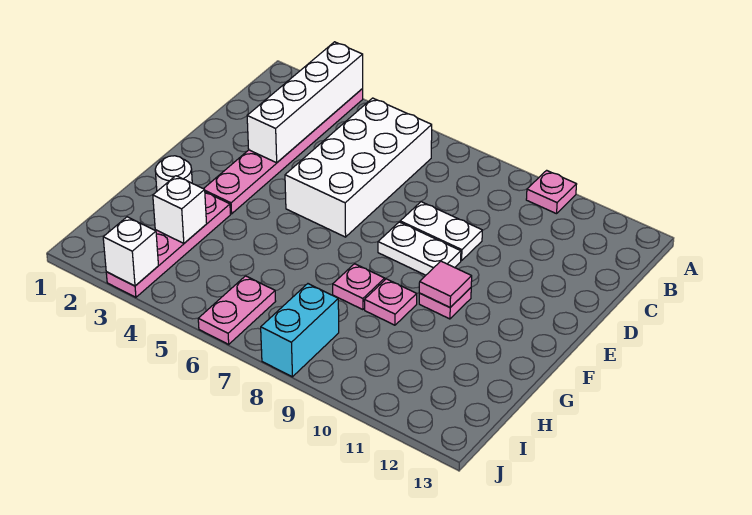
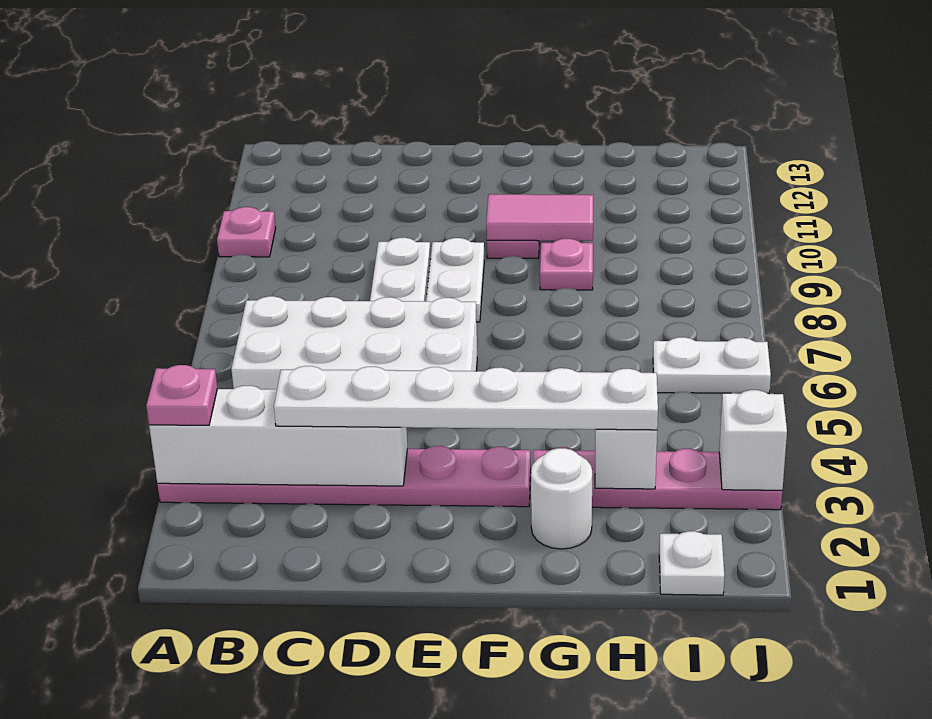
none -> white plate C3:H3 level 3
pink tile F10 level 2 -> pink tile F10:G10 level 2
pink plate G8 level 1 -> pink plate A3 level 3
none -> white plate I1 level 1
pink plate I6:J6 level 1 -> white plate I6:J6 level 1
cyan brick I8:J8 level 1 -> none

